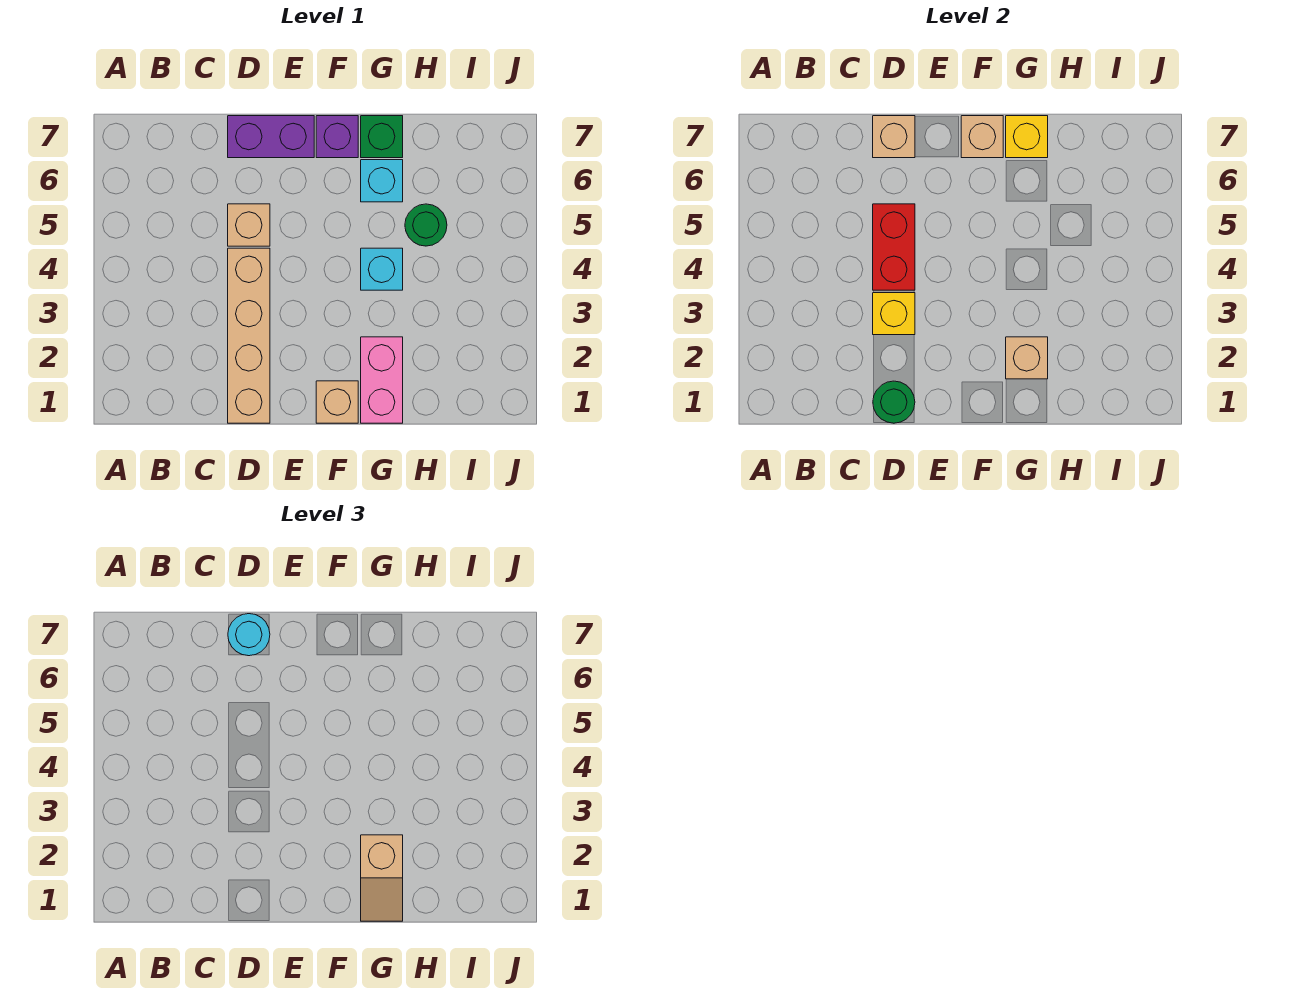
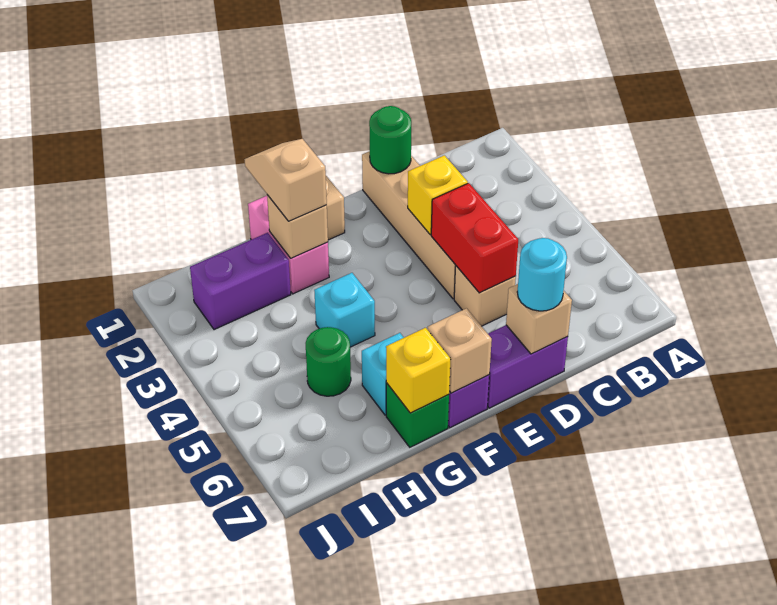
none -> purple brick H2:I2 level 1

